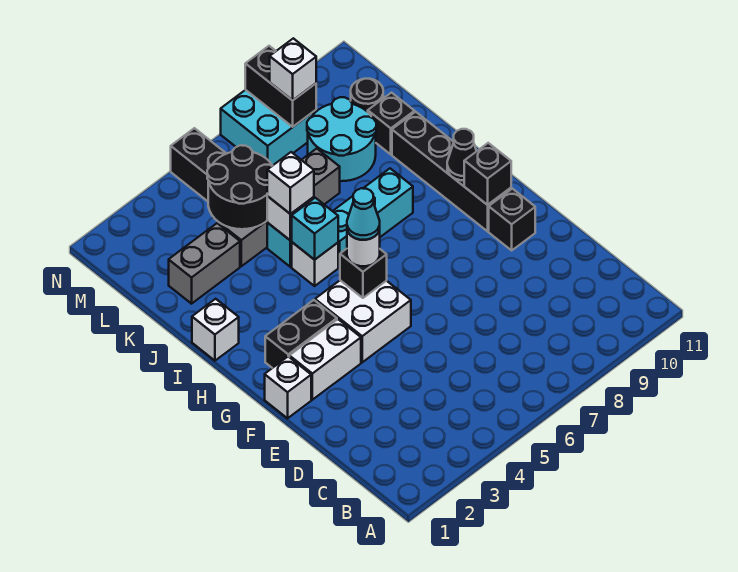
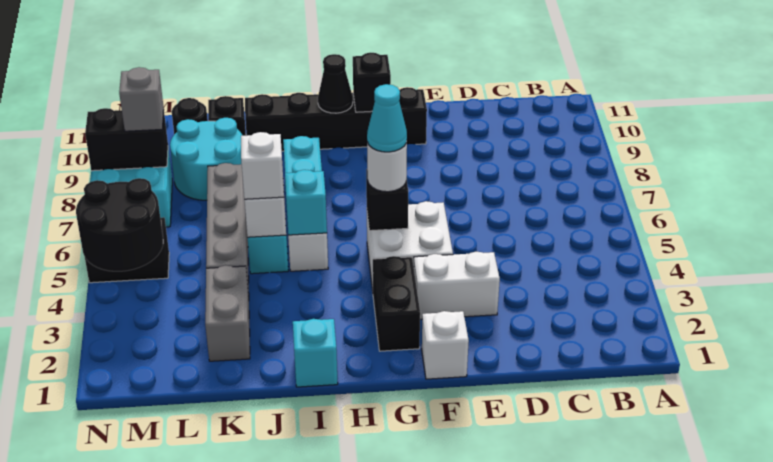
white brick F2:F3 level 1 -> white brick E3:F3 level 1
white brick I1 level 1 -> cyan brick I1 level 1
black round brick K4:L5 level 2 -> black round brick M4:N5 level 2
white brick M8 level 3 -> grey brick M8 level 3

